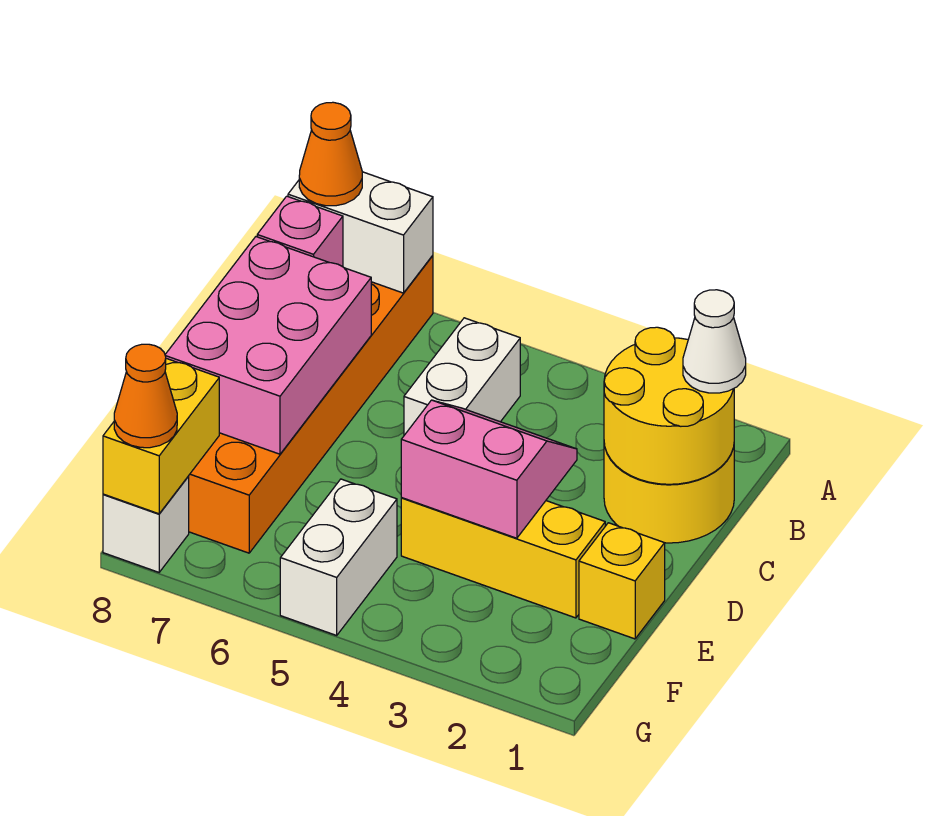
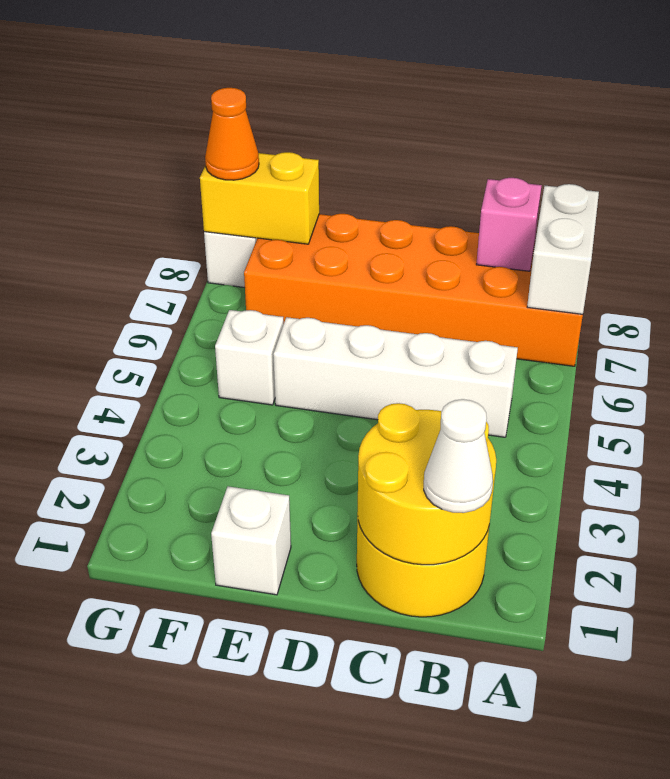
orange cone A8 level 3 -> none
white brick B5:C5 level 1 -> white brick B5:E5 level 1
pink brick C7:E8 level 2 -> none
pink slope D3:E4 level 2 top E -> none
yellow brick E1 level 1 -> white brick E1 level 1
yellow brick E2:E4 level 1 -> none
white brick F5:G5 level 1 -> white brick F5 level 1

